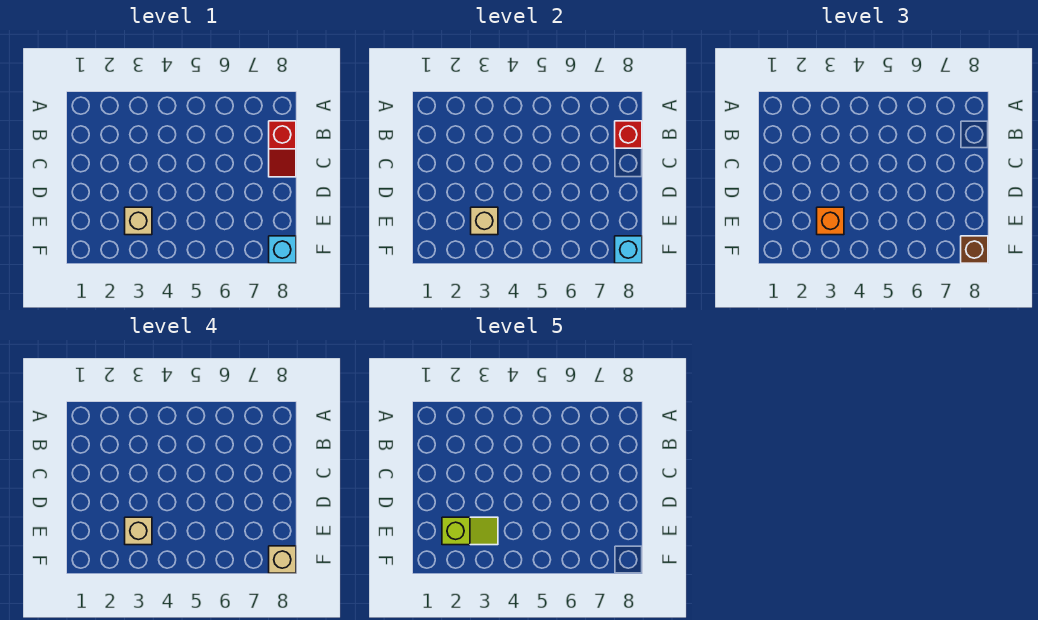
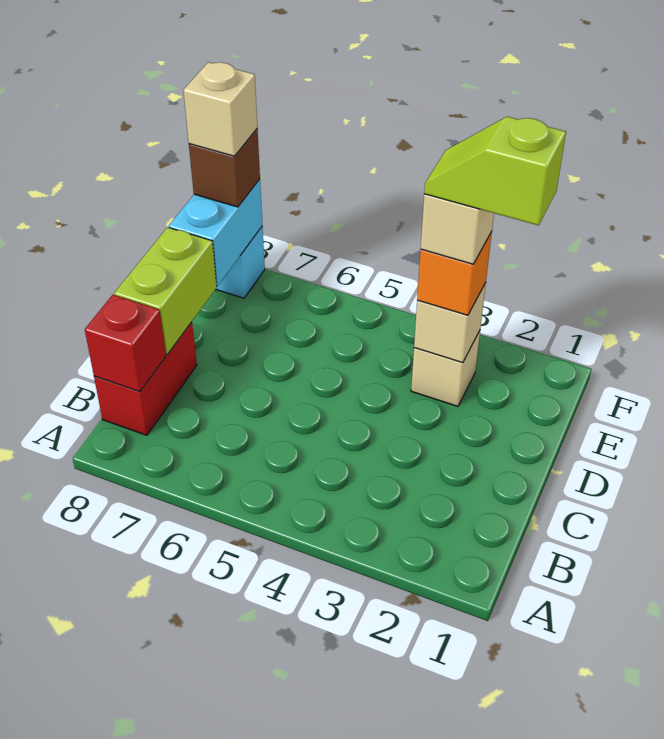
red slope B8:C8 level 1 top B -> red brick B8:C8 level 1
none -> lime brick C8:D8 level 2
cyan brick F8 level 2 -> cyan brick E8:F8 level 2

